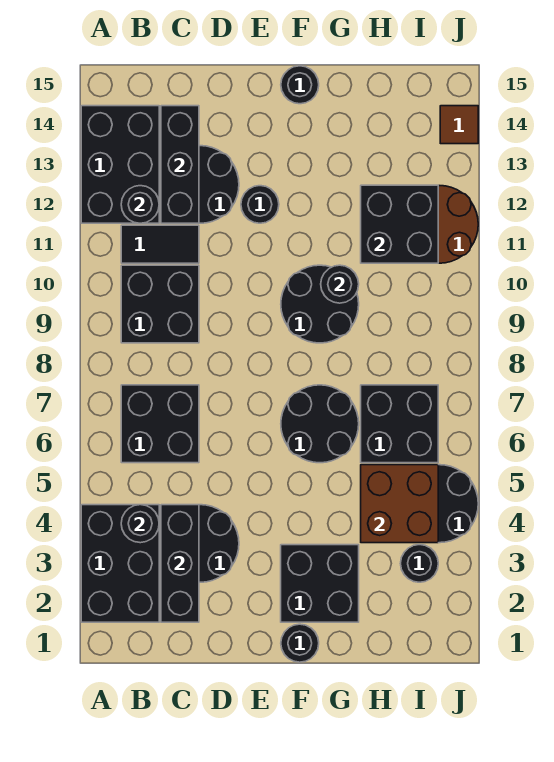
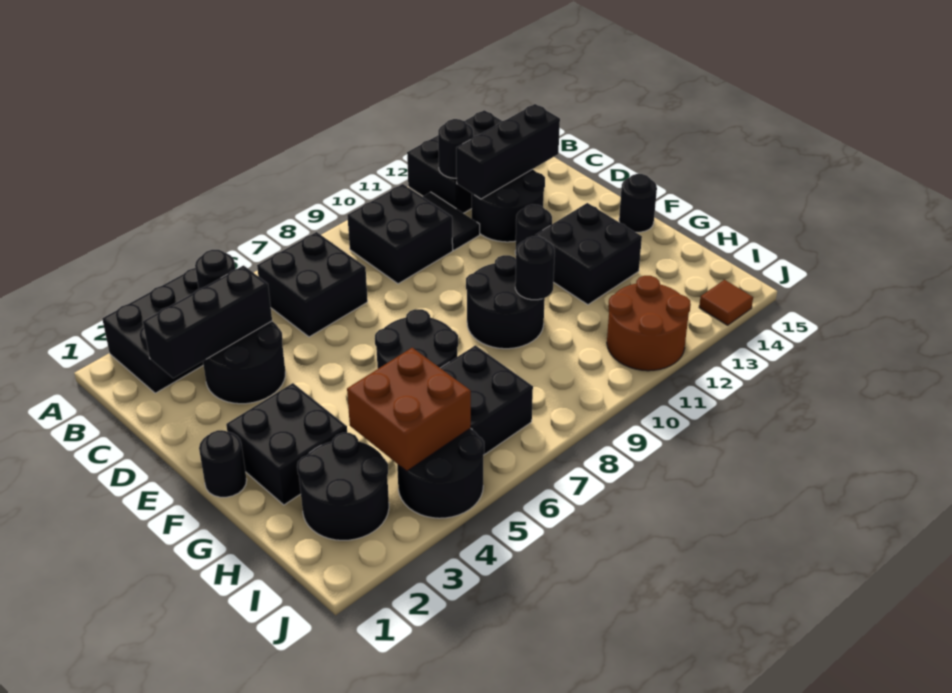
black brick H11:I12 level 2 -> black brick F12:G13 level 1
black round brick I3 level 1 -> black round brick H2:I3 level 1

